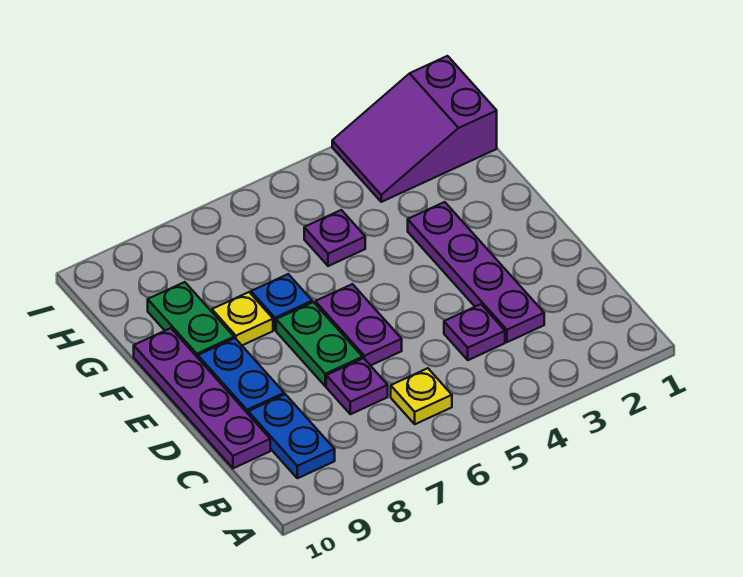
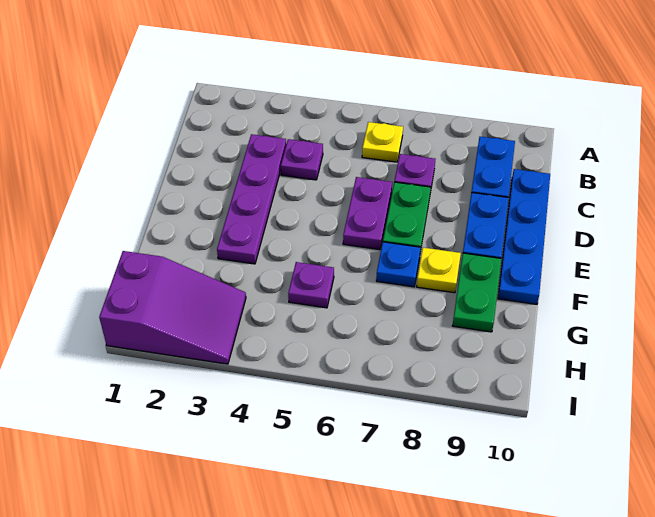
purple plate C10:F10 level 1 -> blue plate C10:F10 level 1

